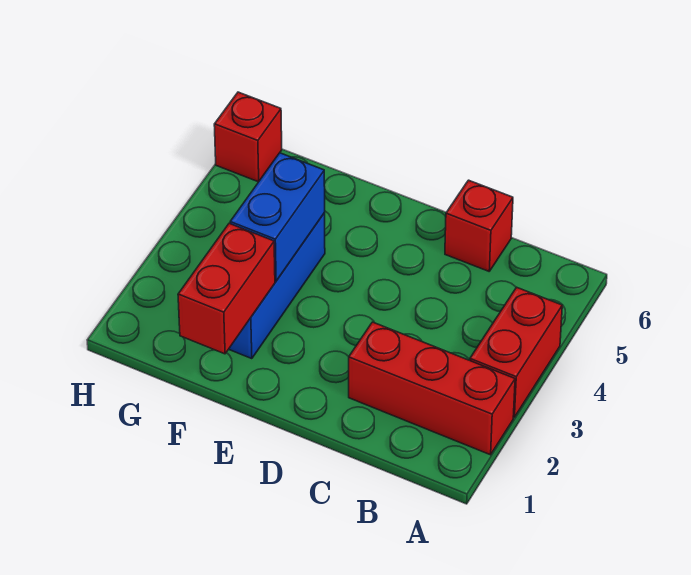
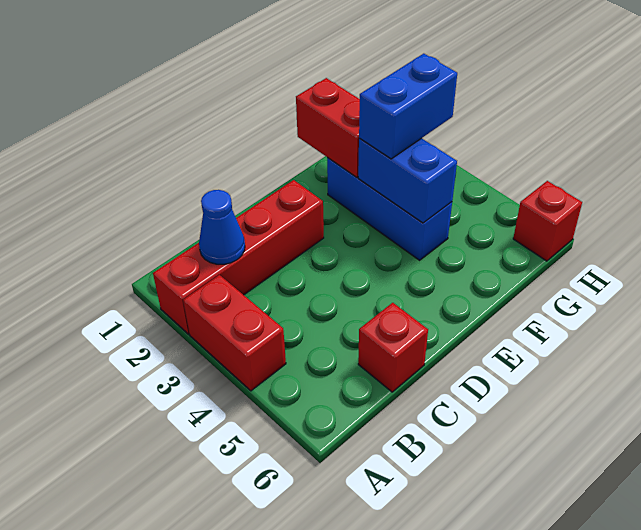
red brick A2:C2 level 1 -> red brick A2:D2 level 1
none -> blue cone B2 level 2
none -> blue brick F3:G3 level 3

